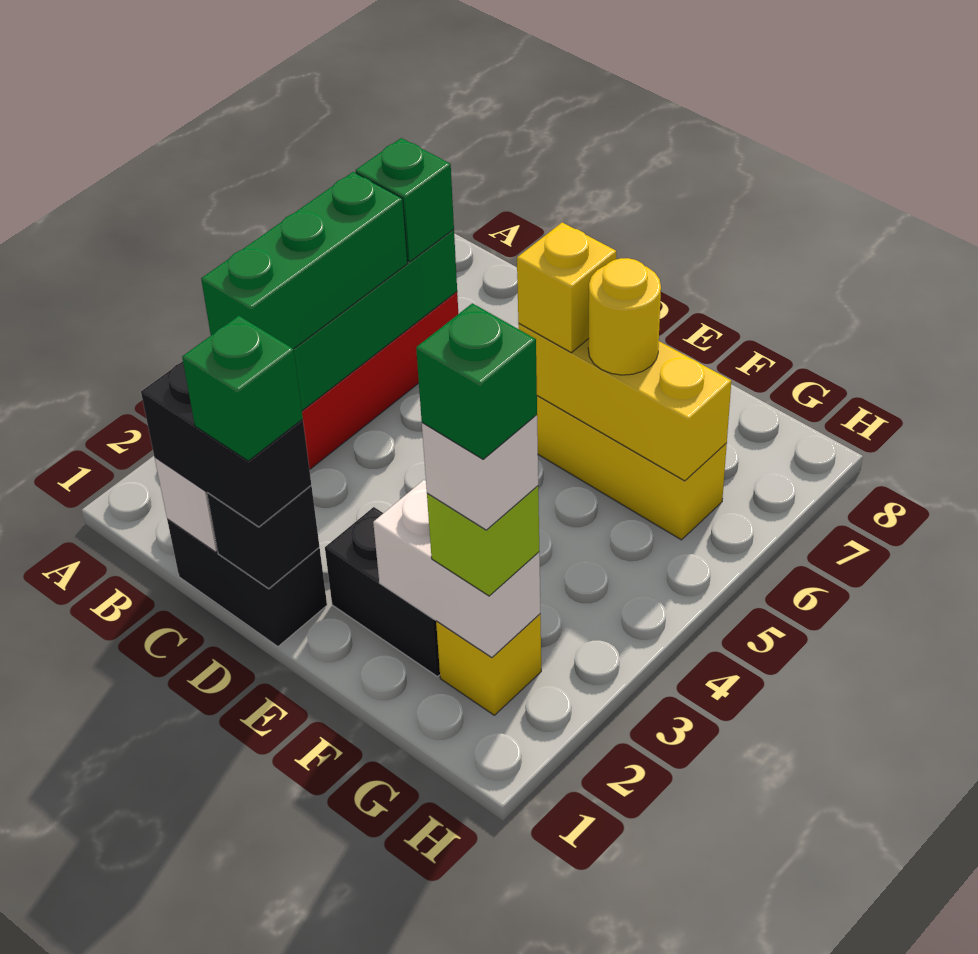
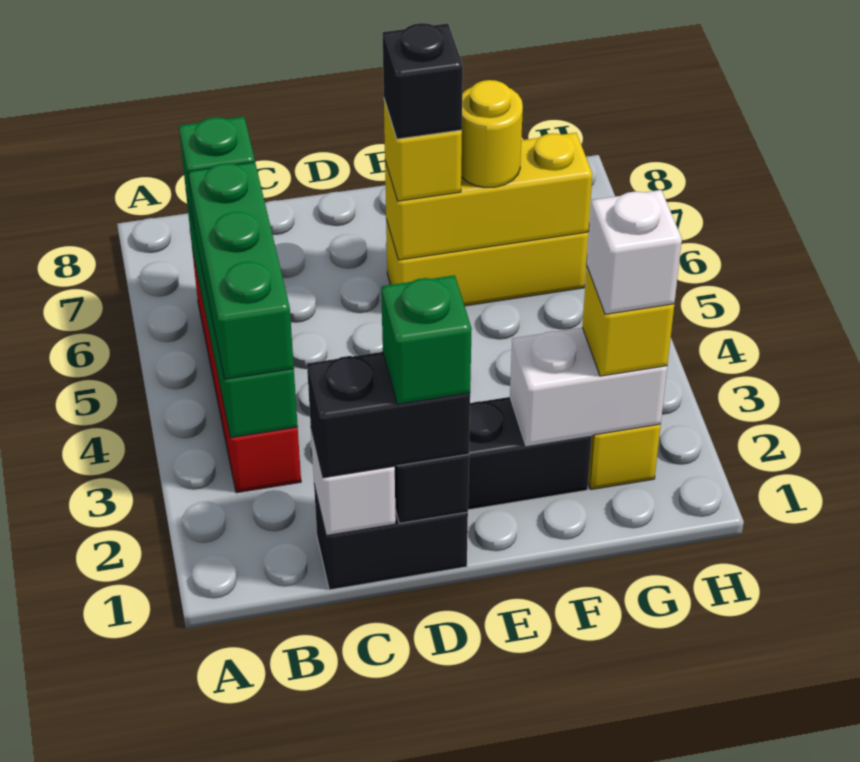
none -> black brick E6 level 4
lime brick G2 level 3 -> yellow brick G2 level 3
green brick G2 level 5 -> none

